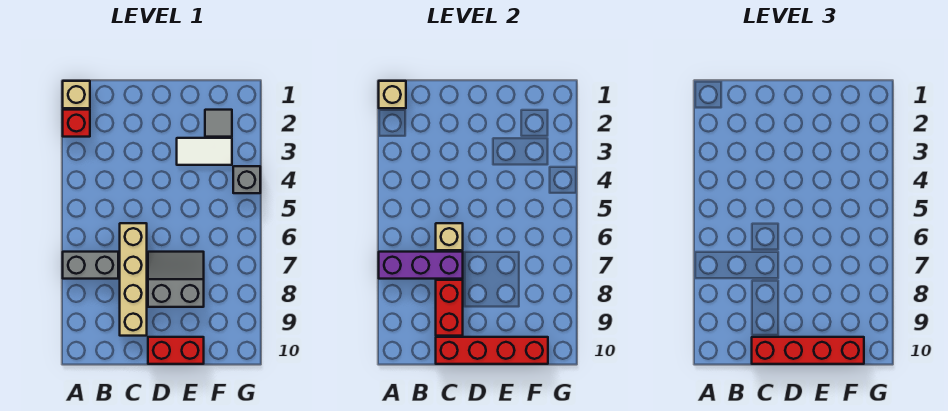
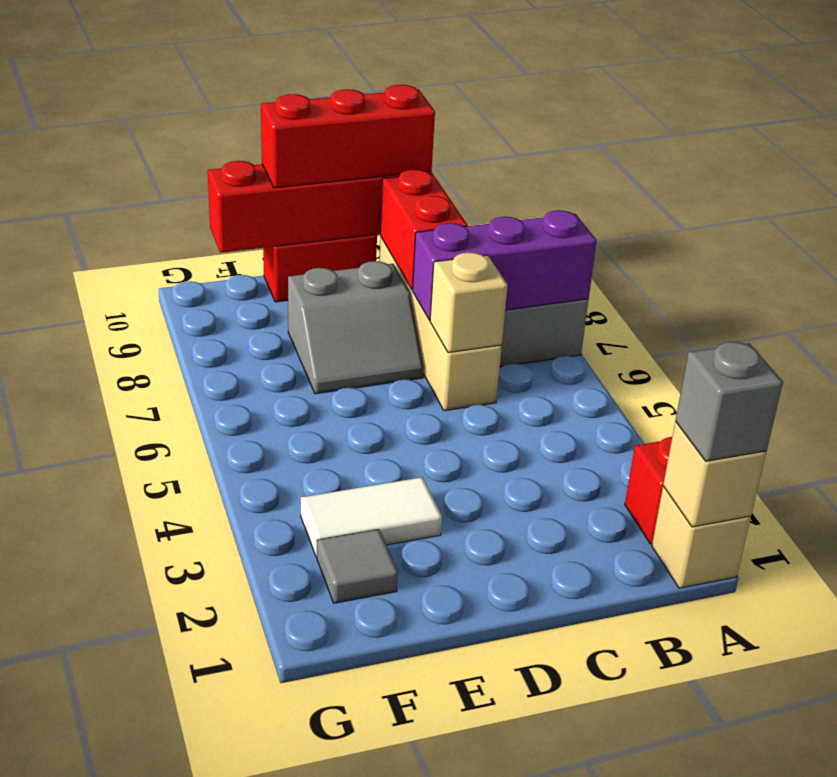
red brick C10:F10 level 3 -> red brick C10:E10 level 3
grey brick G4 level 1 -> grey brick A1 level 3

